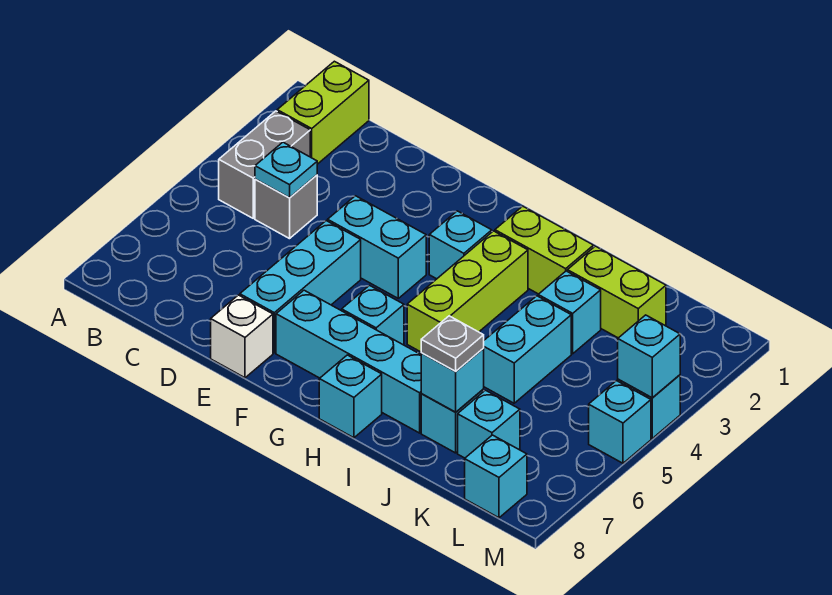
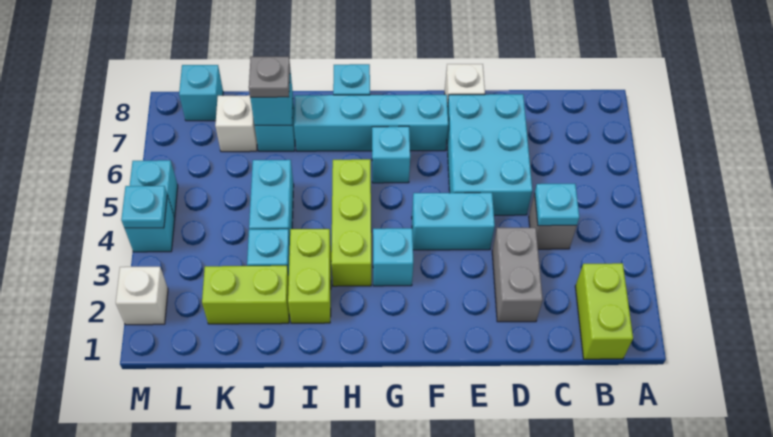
grey brick B3:B4 level 1 -> grey brick D2:D3 level 1
cyan brick E5:E7 level 1 -> cyan brick D5:E7 level 1
lime brick H2:I2 level 1 -> lime brick I2:I3 level 1
cyan brick K7 level 1 -> white brick K7 level 1
none -> white brick M2 level 1
cyan brick M4 level 2 -> cyan plate M4 level 2

